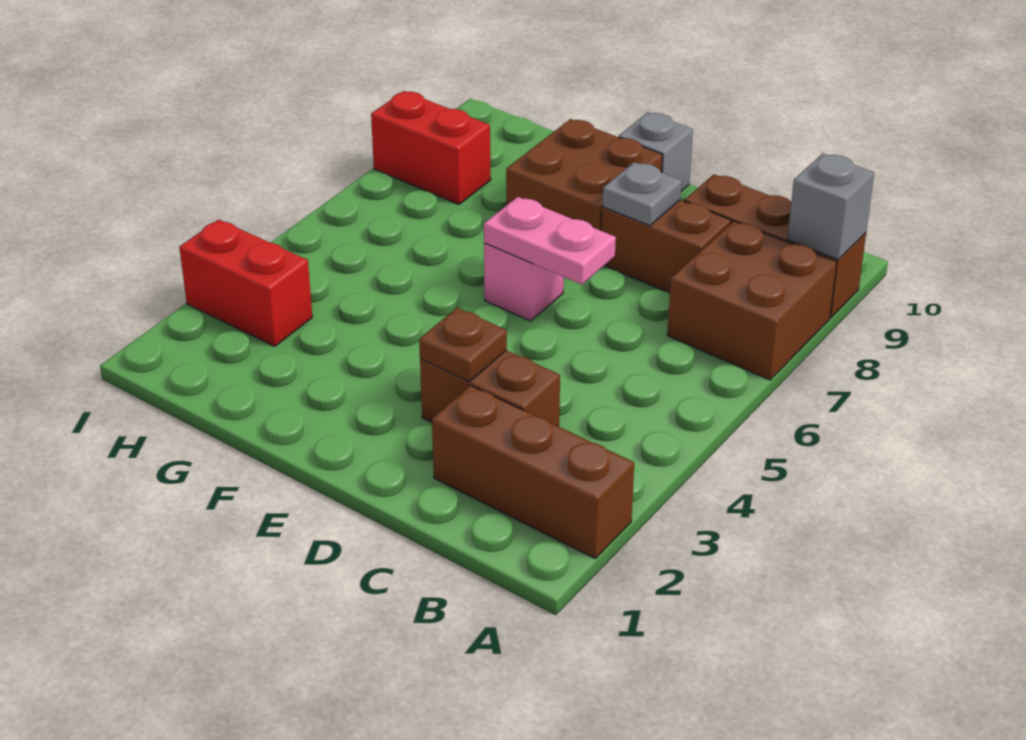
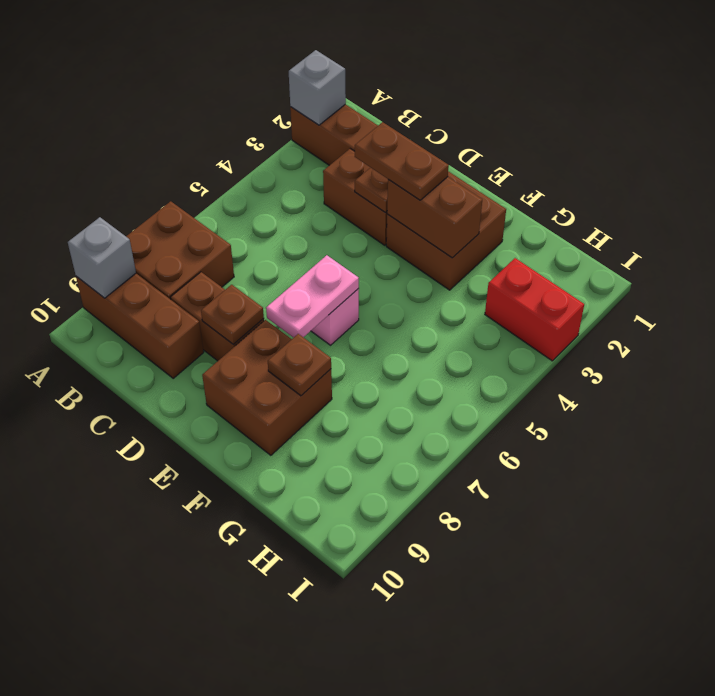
none -> brown plate D3:E3 level 3
pink plate D6:E6 level 2 -> pink plate E6:E7 level 2
grey plate D8 level 2 -> brown plate D8 level 2
none -> brown brick E2:F3 level 1
none -> brown brick E3:F3 level 2
grey brick E10 level 1 -> grey brick A2 level 2
none -> brown plate F8 level 2
red brick H8:I8 level 1 -> none

